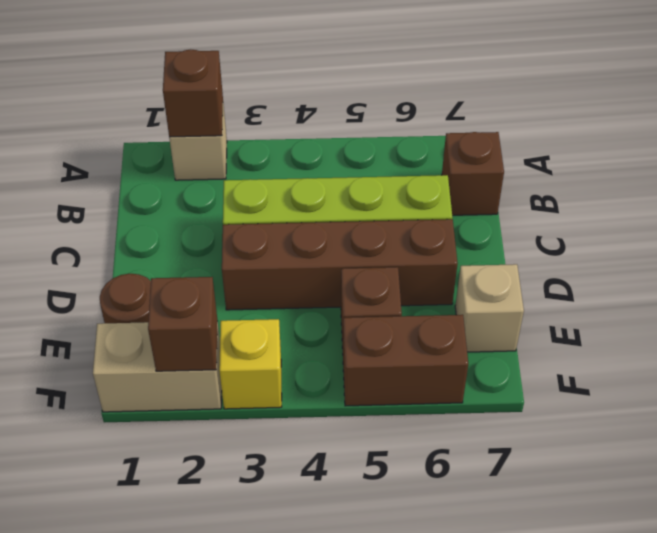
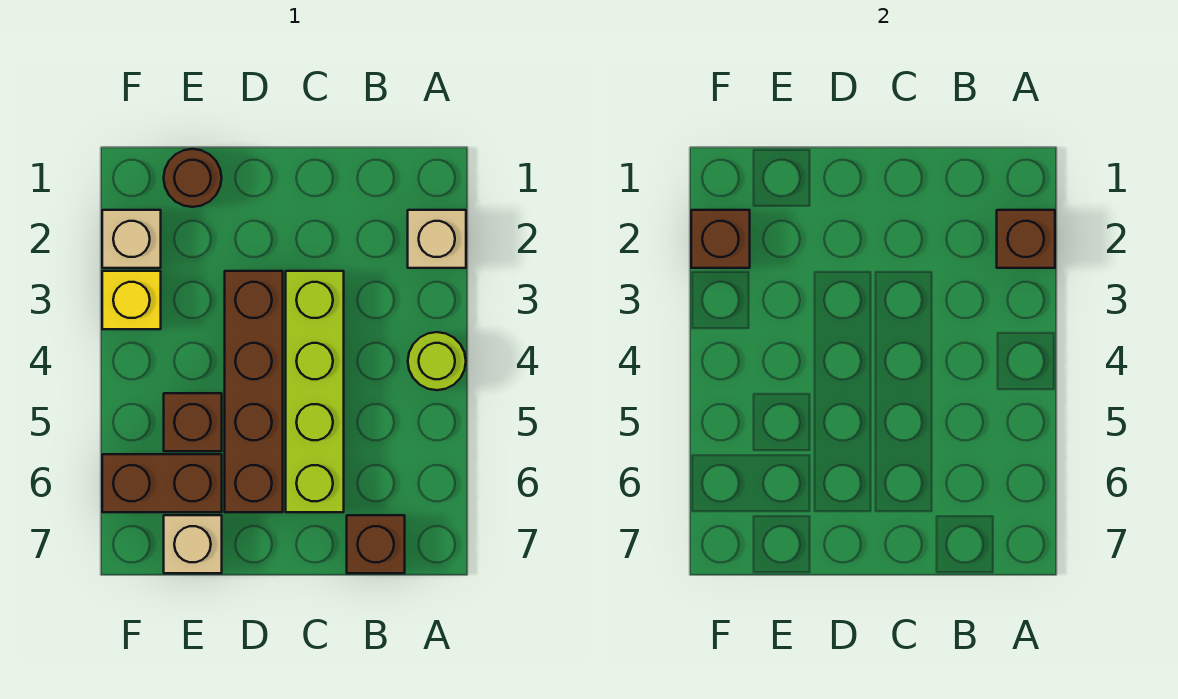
none -> lime round brick A4 level 1
tan brick F1:F2 level 1 -> tan brick F2 level 1
brown brick F5:F6 level 1 -> brown brick E6:F6 level 1

